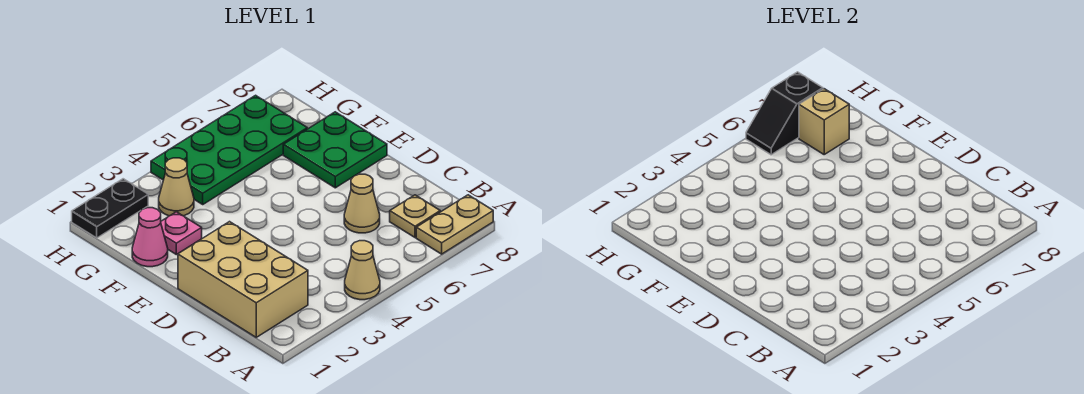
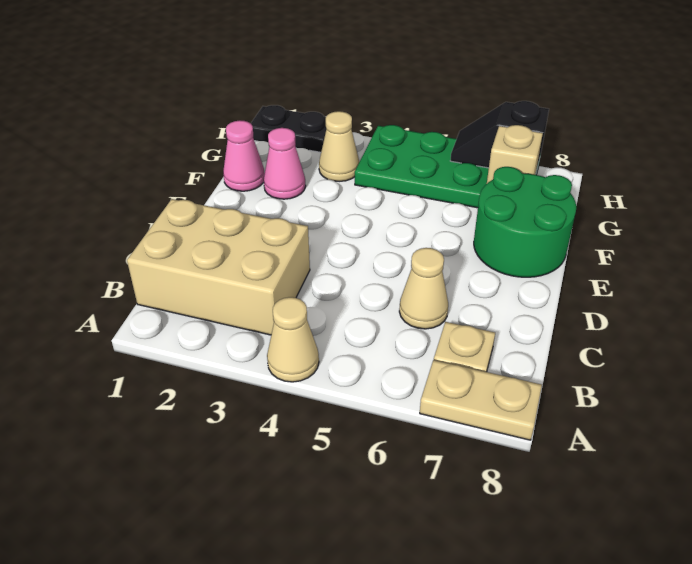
tan brick B1:D2 level 1 -> tan brick B1:C3 level 1
green plate E7:F8 level 1 -> green round brick E7:F8 level 1
pink plate F2 level 1 -> pink cone F2 level 1

